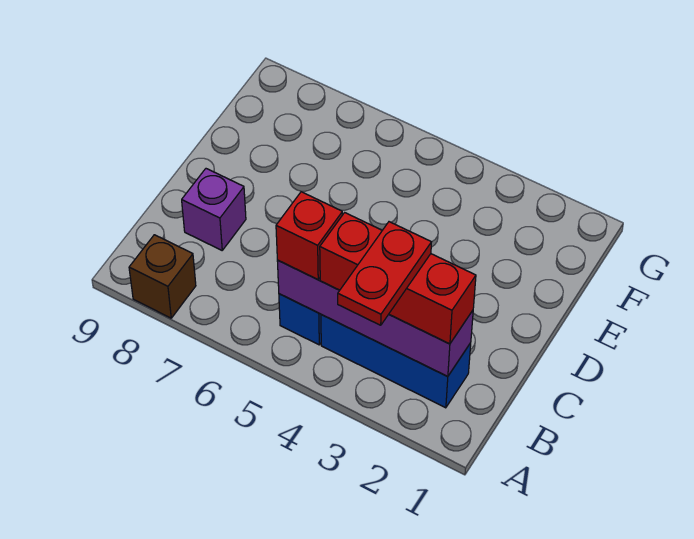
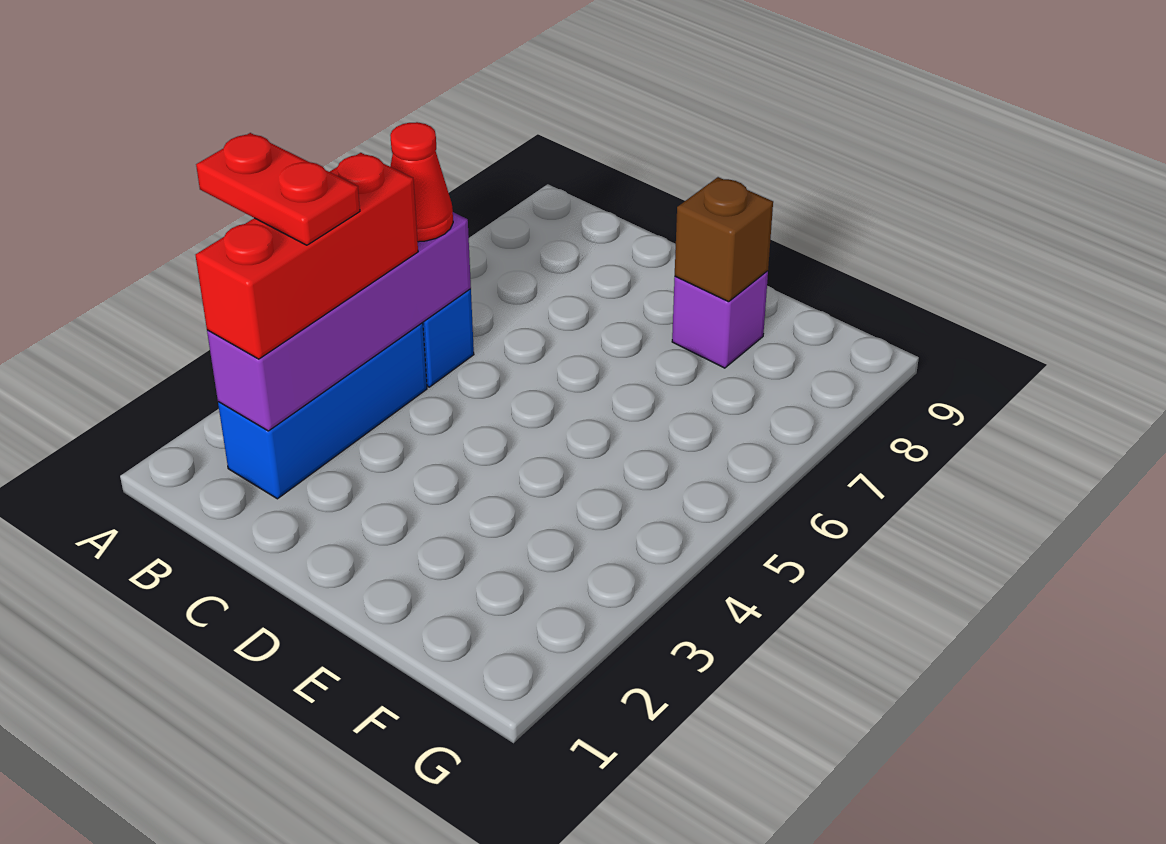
brown brick A8 level 1 -> brown brick E8 level 2
red brick B5 level 3 -> red cone B5 level 3
purple brick C8 level 1 -> purple brick E8 level 1

